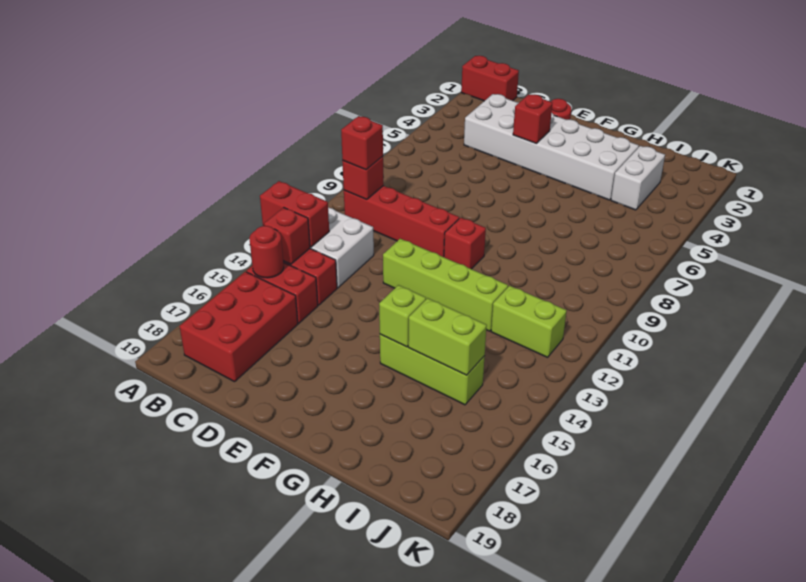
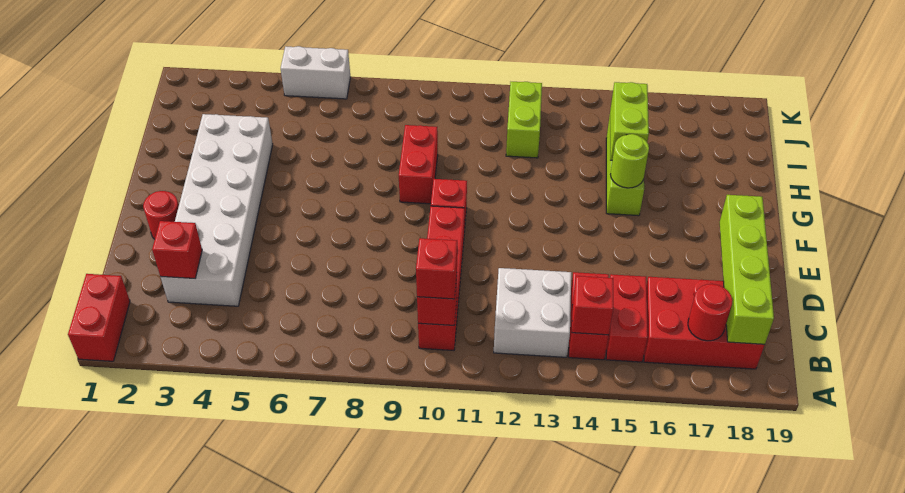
red brick A13:B13 level 2 -> red brick G9:H9 level 1
red round brick B15 level 2 -> red round brick B17 level 2
red brick E4 level 2 -> red brick C3 level 2
lime brick E12:H12 level 1 -> lime brick B18:E18 level 2
lime brick G15 level 2 -> lime round brick G15 level 2
white brick I3:I4 level 1 -> white brick K5:K6 level 1

